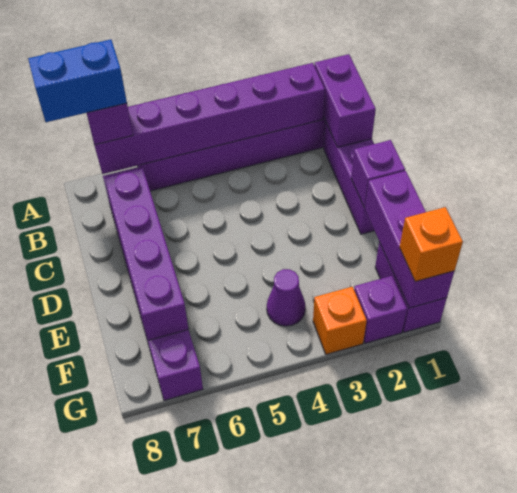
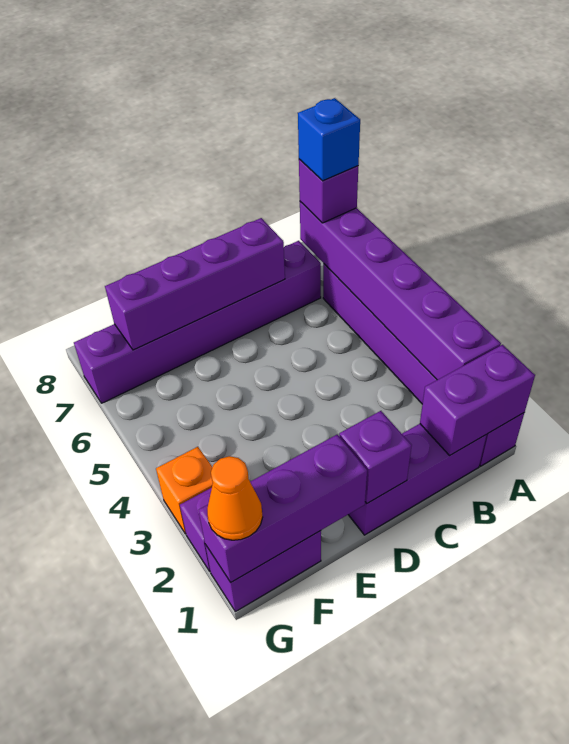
blue brick A7:A8 level 4 -> blue brick A7 level 4
purple cone F4 level 1 -> none
orange brick G1 level 3 -> orange cone G1 level 3

